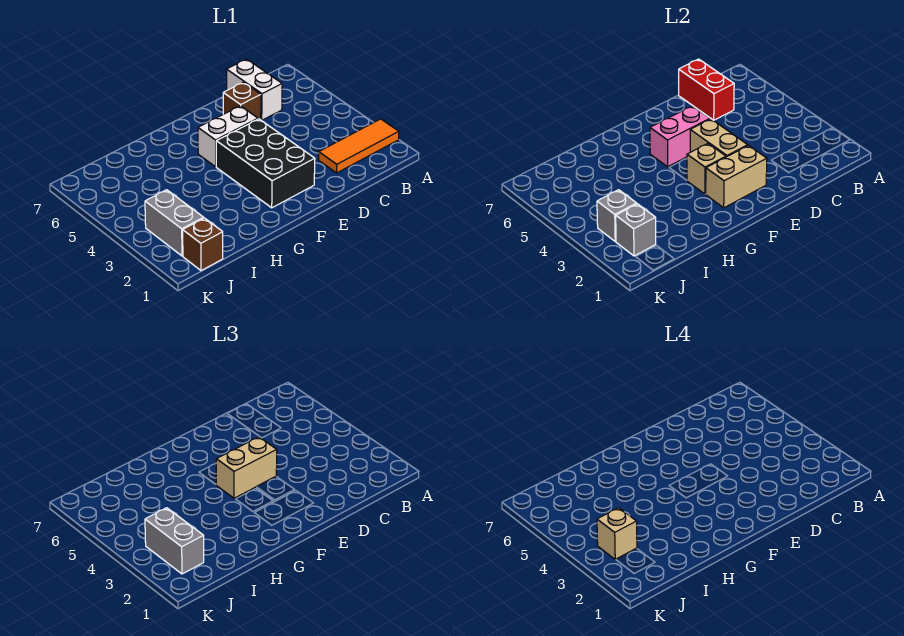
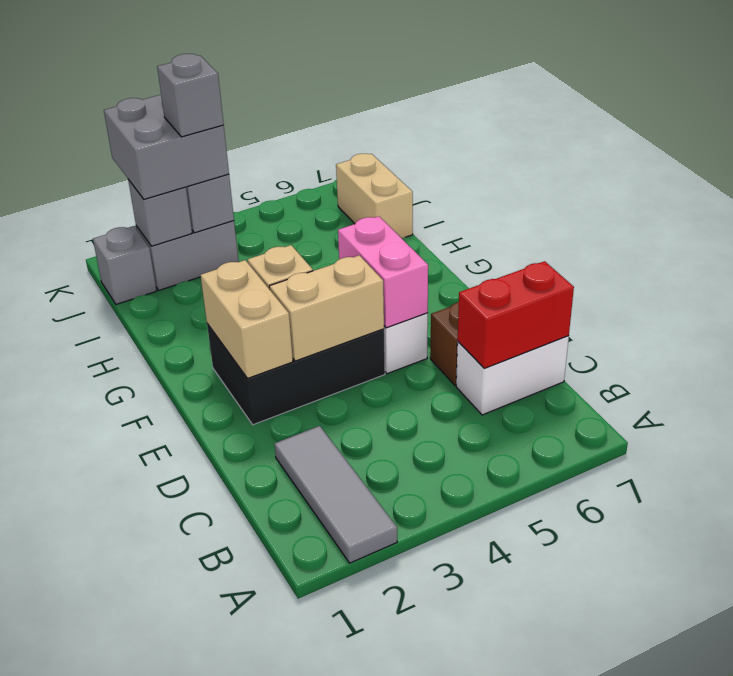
orange tile A2:C2 level 1 -> grey tile A2:C2 level 1
tan brick E4:F4 level 3 -> tan brick I7:J7 level 1
brown brick J1 level 1 -> grey brick J1 level 1
grey brick J2:J3 level 3 -> grey brick J2:K3 level 3
tan brick J3 level 4 -> grey brick J3 level 4

